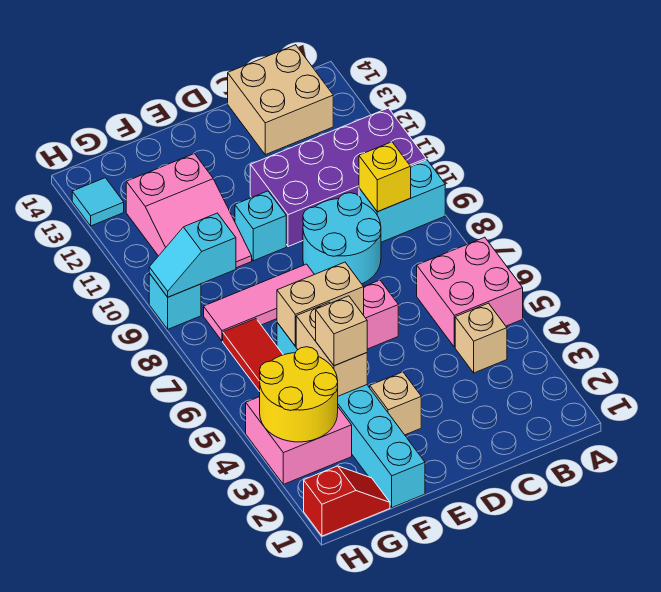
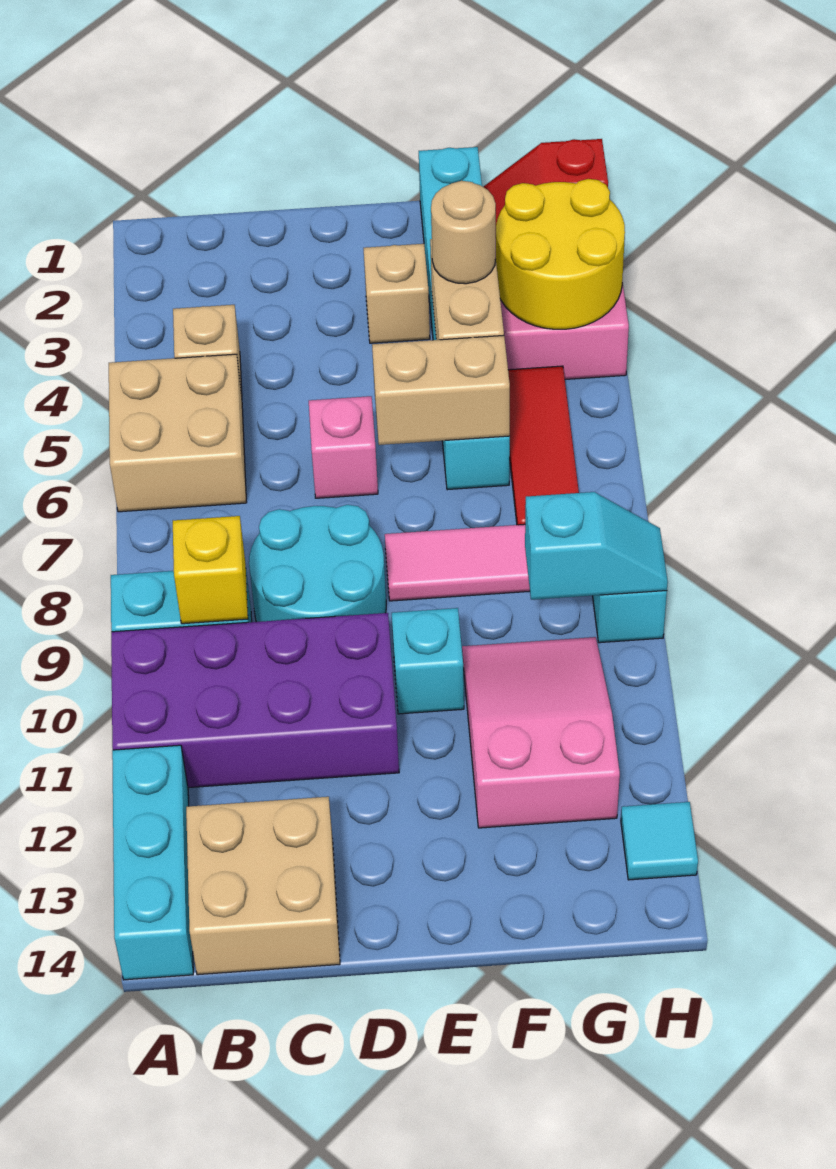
pink brick A5:B6 level 1 -> tan brick A5:B6 level 1
none -> cyan brick A12:A14 level 1
tan brick F4 level 3 -> tan round brick F4 level 3

